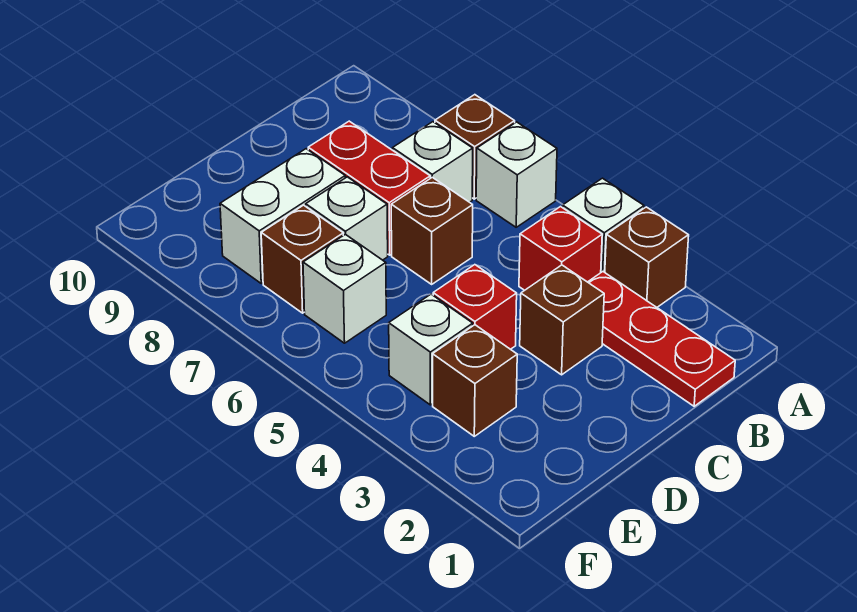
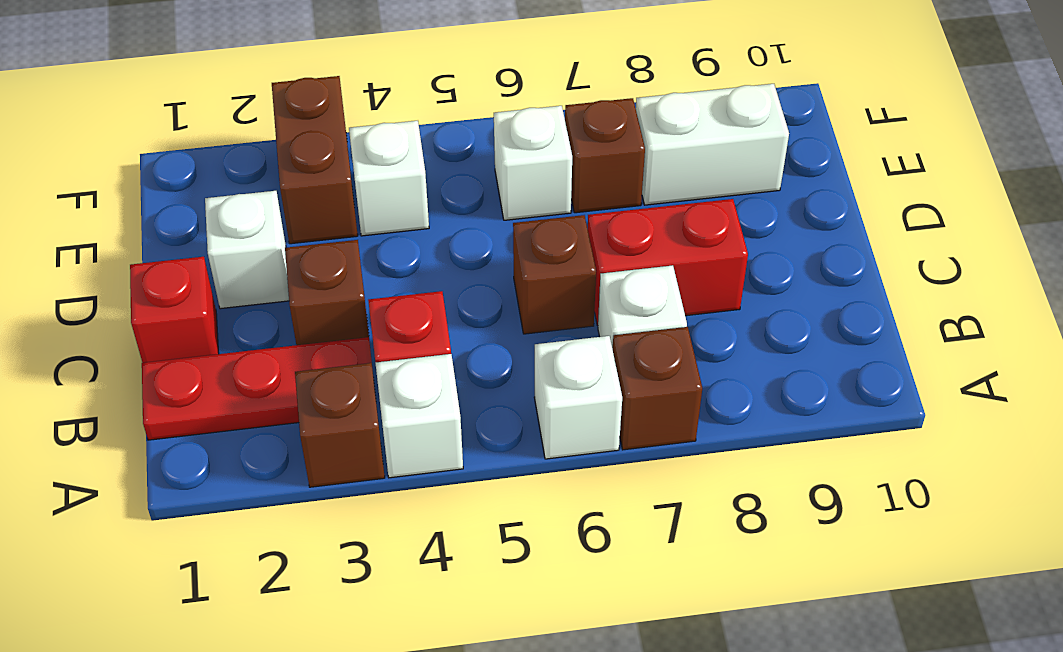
red brick D4 level 1 -> red brick C1 level 1
white brick D7 level 1 -> white brick D2 level 1
white brick D8:E8 level 1 -> white brick E8:E9 level 1
brown brick E3 level 1 -> brown brick E3:F3 level 1

